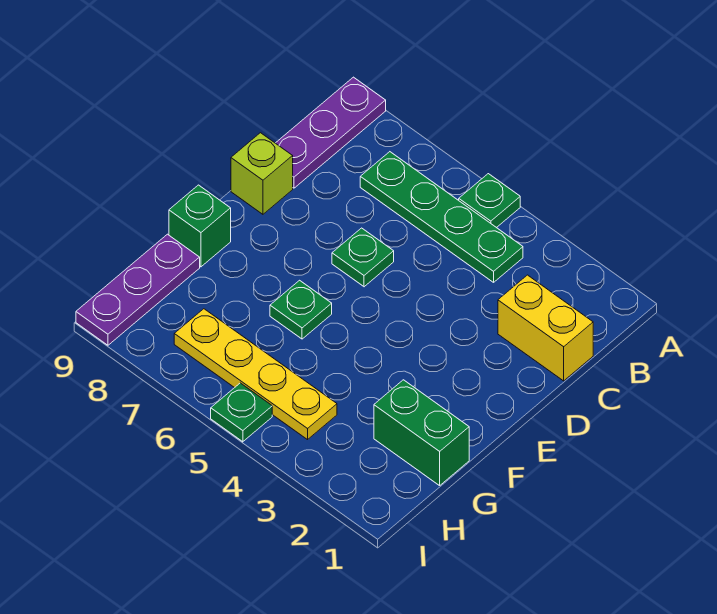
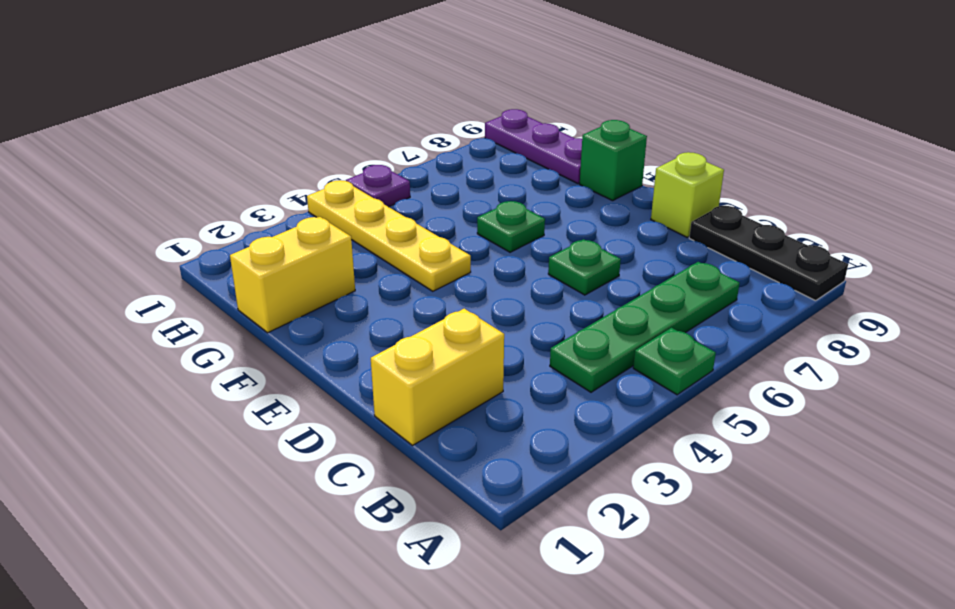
purple plate A9:C9 level 1 -> black plate A9:C9 level 1
green brick G1:G2 level 1 -> yellow brick G1:G2 level 1
yellow plate H4:H7 level 1 -> yellow plate F4:I4 level 1
green plate I5 level 1 -> purple plate I5 level 1

